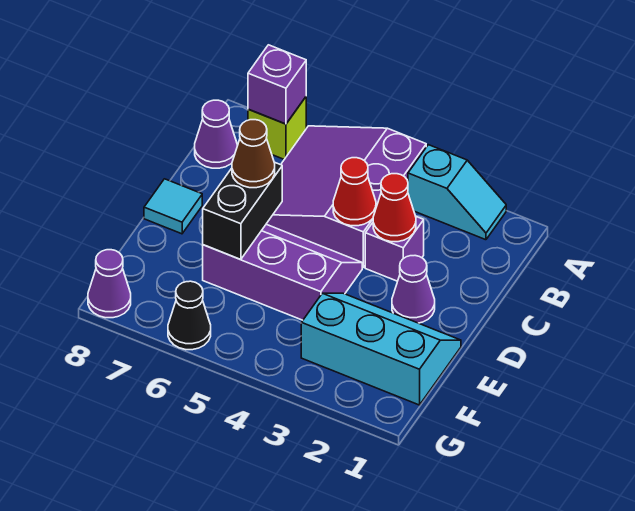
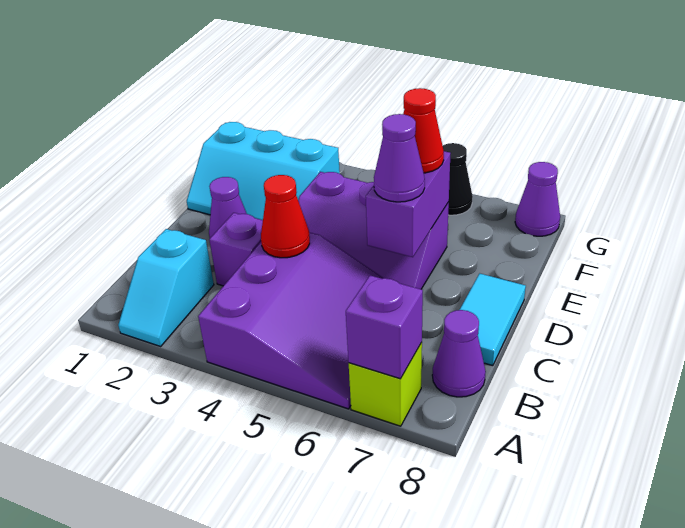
cyan slope A2:A3 level 1 top 3 -> cyan slope A2:B2 level 1 top B
red cone C3 level 2 -> red cone E6 level 3
black brick D6:E6 level 2 -> purple brick D6:E6 level 2
brown cone D6 level 3 -> purple cone D6 level 3
cyan tile D8 level 1 -> cyan tile C8:D8 level 1

